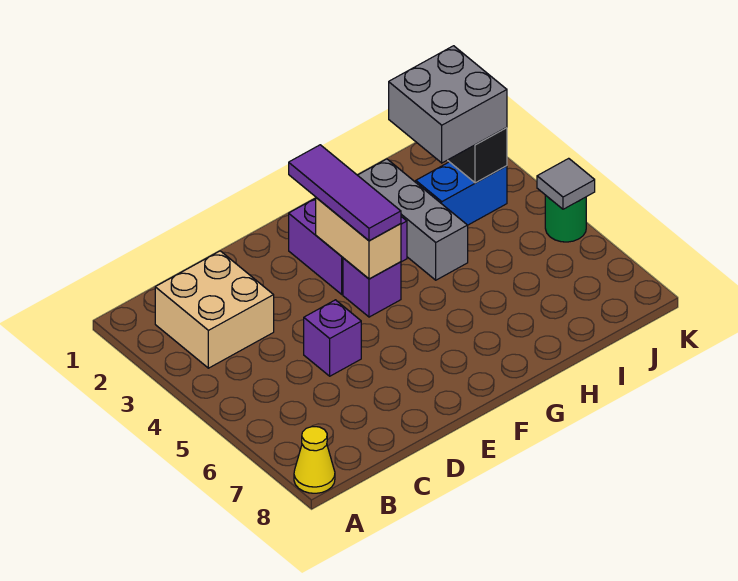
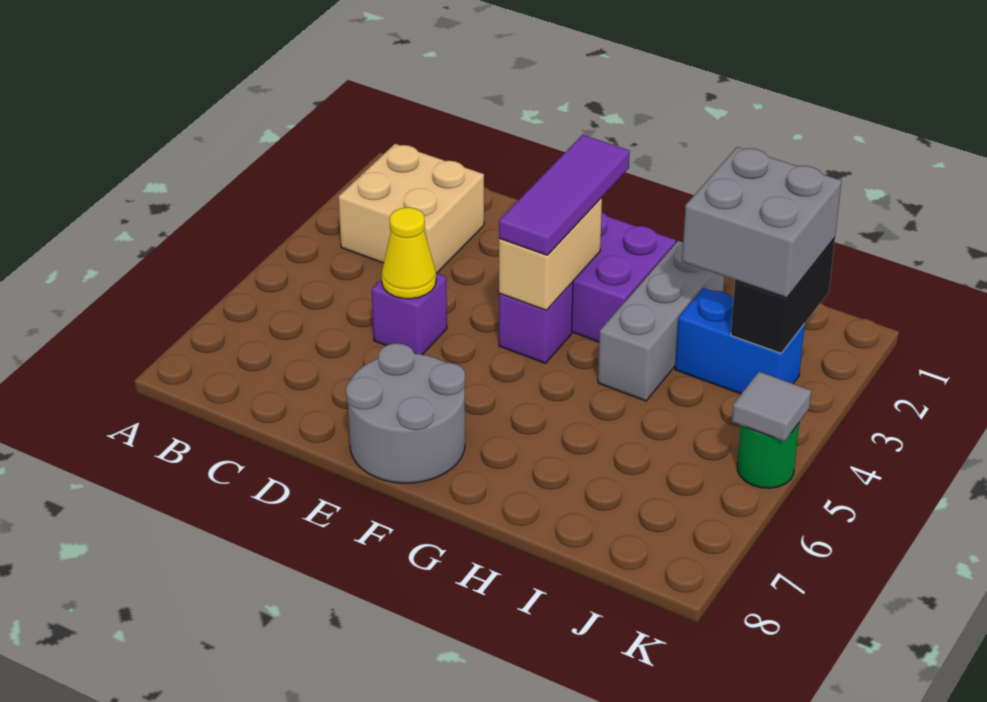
yellow cone A8 level 1 -> yellow cone D5 level 2
none -> grey round brick E7:F8 level 1

